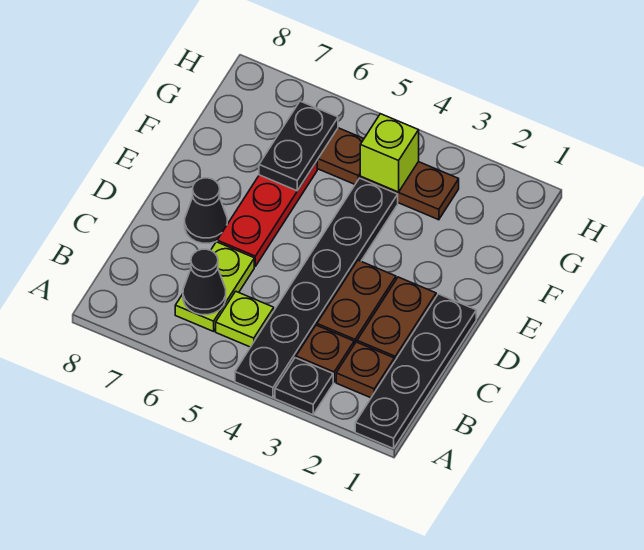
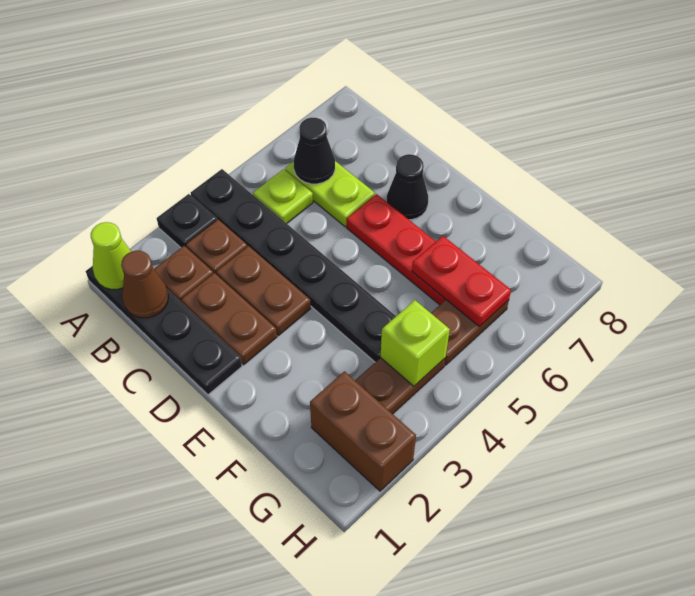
none -> lime cone A1 level 2
none -> brown cone B1 level 2
black plate F6:G6 level 2 -> red plate F6:G6 level 2
none -> brown brick G2:H2 level 1

